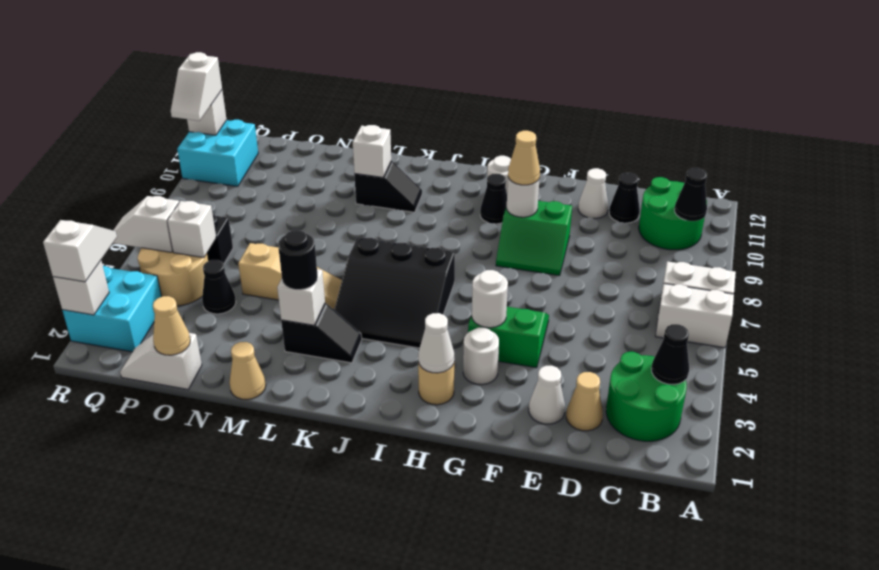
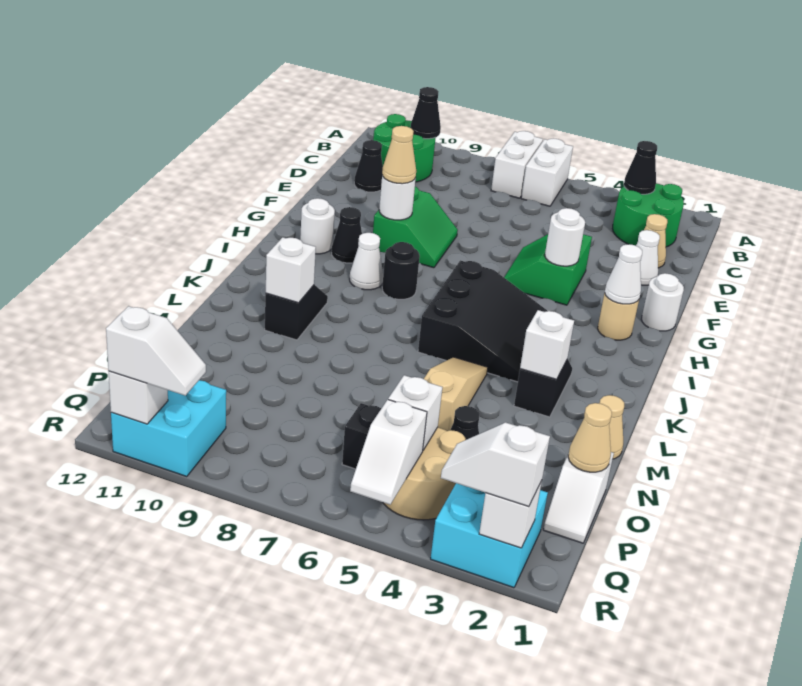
white cone E11 level 1 -> white cone I9 level 1
white round brick G3 level 1 -> white round brick G1 level 1
black round brick L3 level 3 -> black round brick I8 level 1

